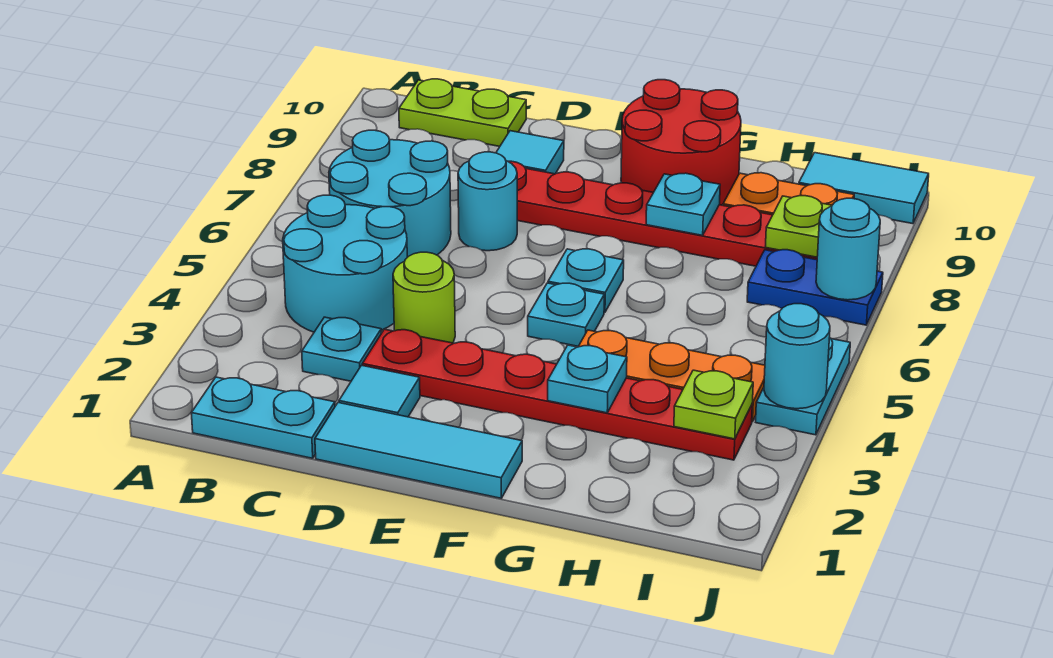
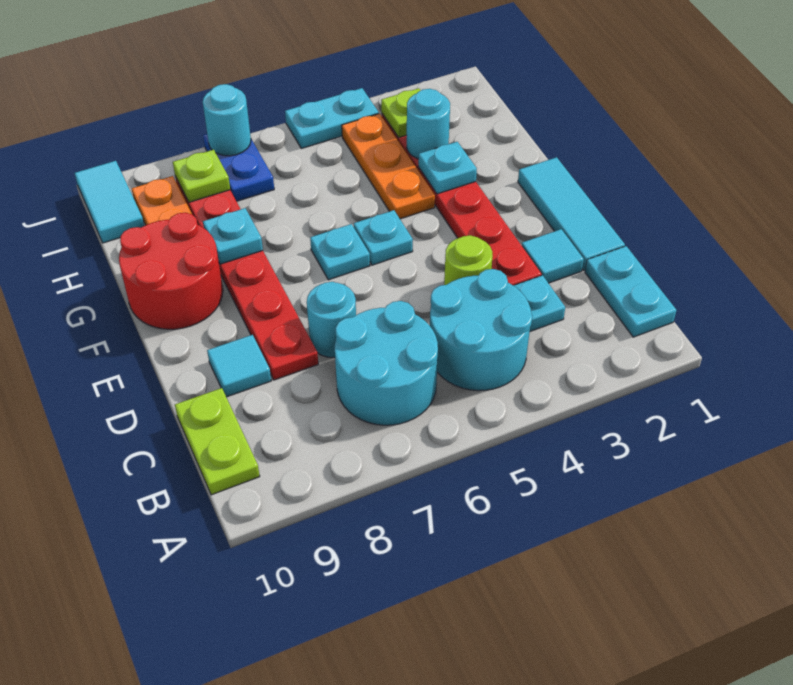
cyan round brick J4 level 2 -> cyan round brick H3 level 2

